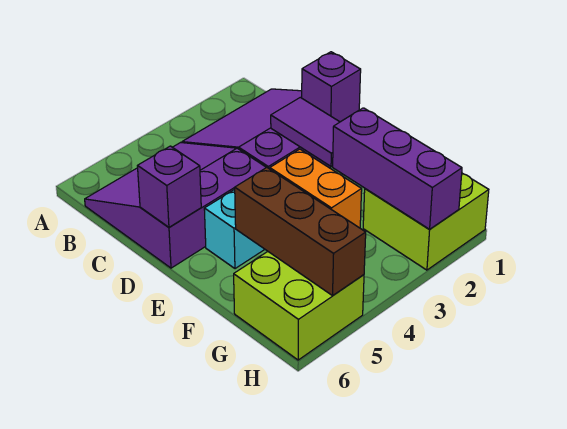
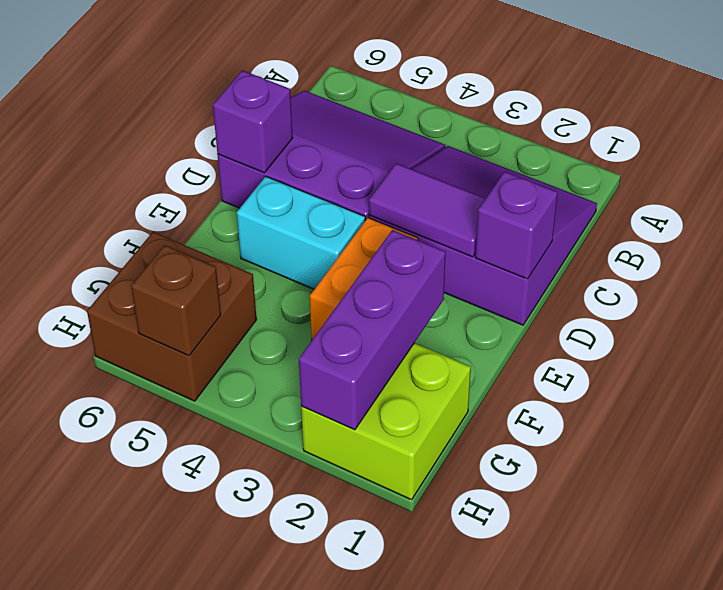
purple tile D2:E2 level 2 -> purple tile D2:D3 level 2
brown brick F5:H5 level 2 -> brown brick H5 level 2
lime brick G5:H6 level 1 -> brown brick G5:H6 level 1

